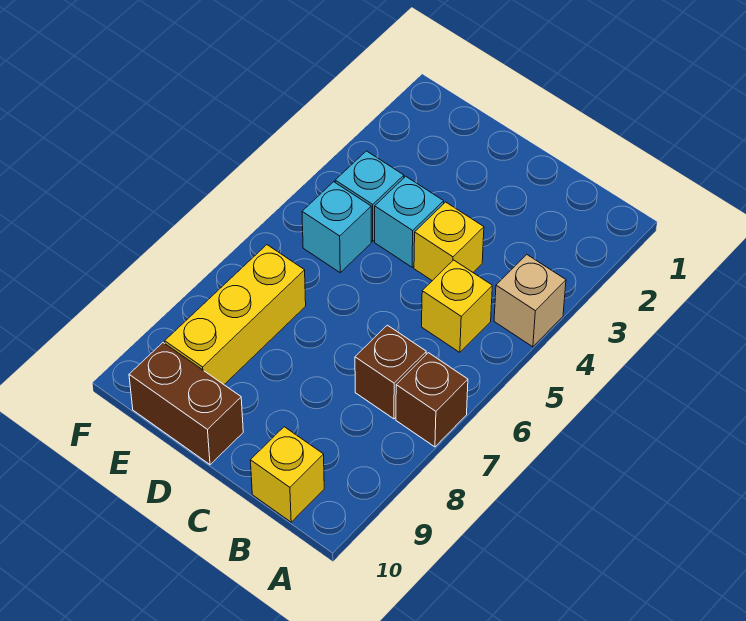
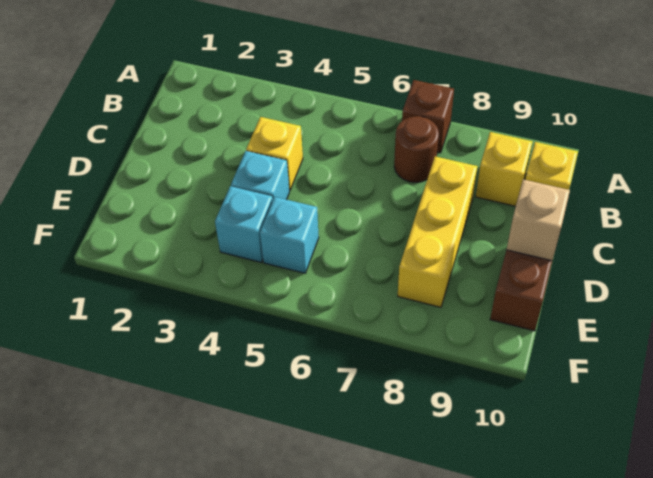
tan brick A4 level 1 -> tan brick D10 level 2
yellow brick B5 level 1 -> yellow brick B9 level 1
brown brick B7 level 1 -> brown round brick B7 level 1
yellow brick E7:E9 level 1 -> yellow brick C8:E8 level 1

